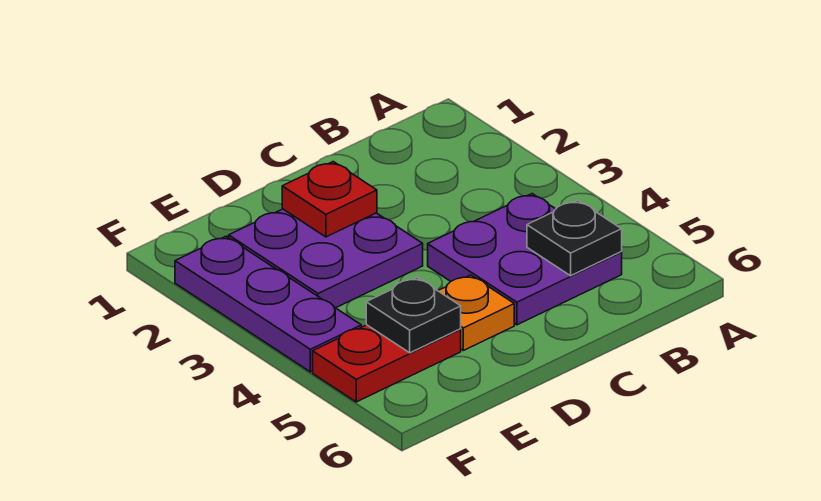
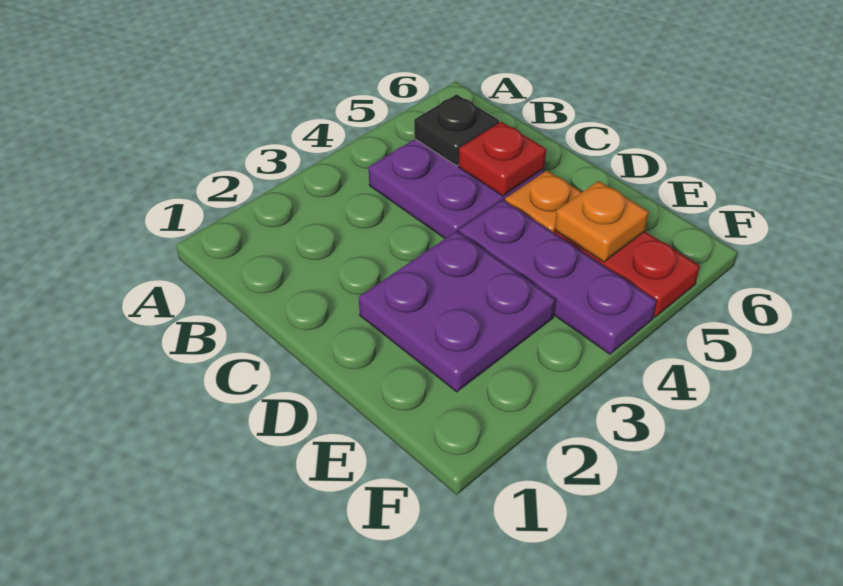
red plate D2 level 2 -> red plate C5 level 2
black plate E5 level 2 -> orange plate E5 level 2
purple plate F2:F4 level 1 -> purple plate D4:F4 level 1

